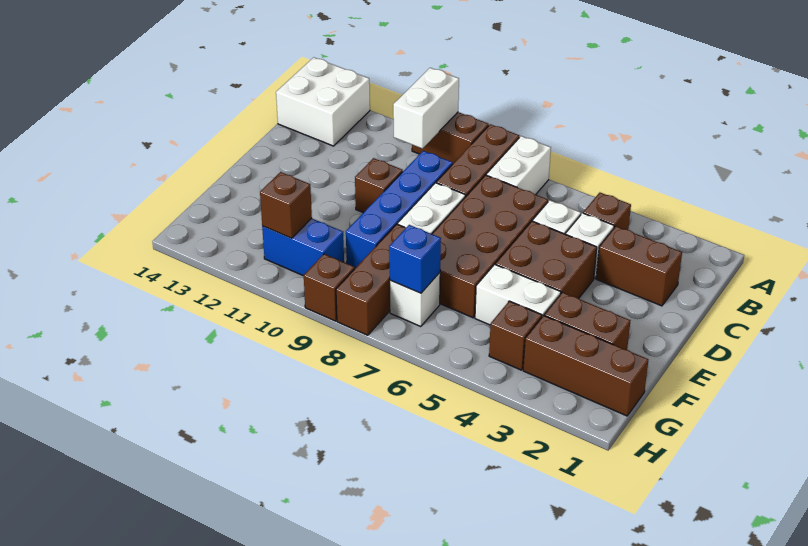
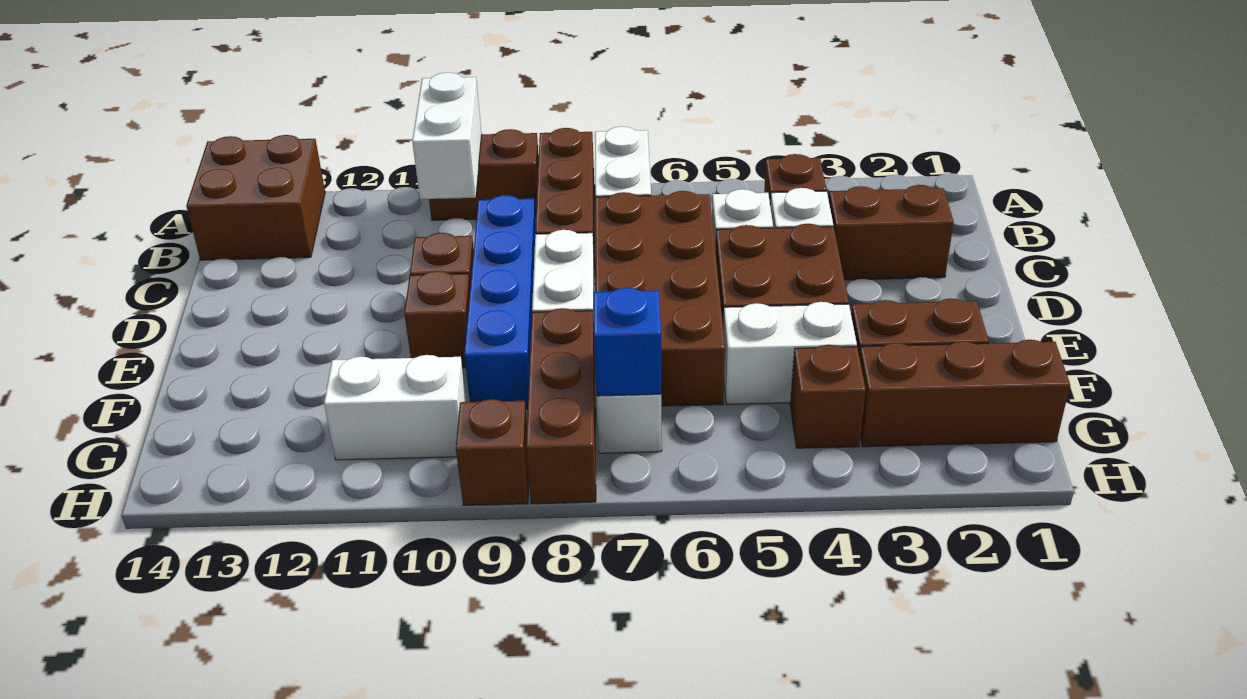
white brick A13:B14 level 1 -> brown brick A13:B14 level 1
blue brick G10:G11 level 1 -> white brick G10:G11 level 1
brown brick G11 level 2 -> brown brick E10 level 1

